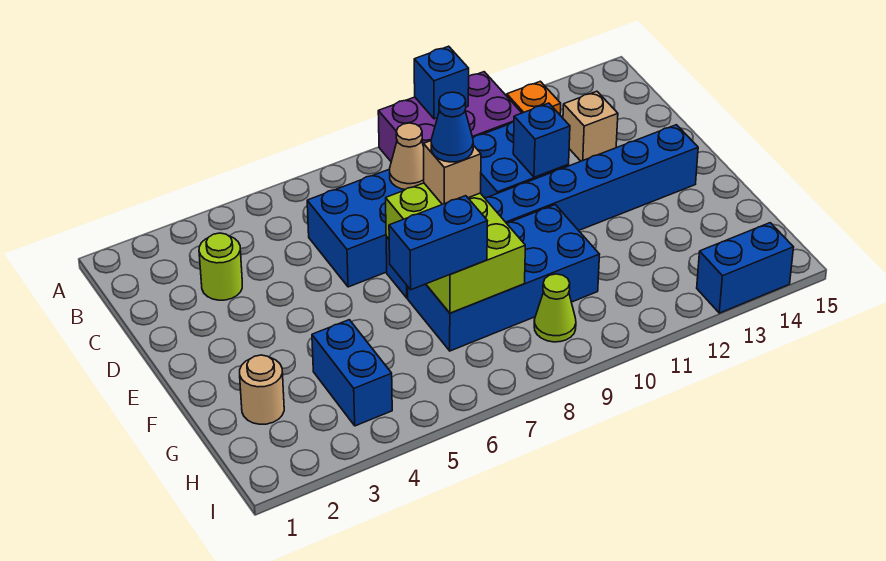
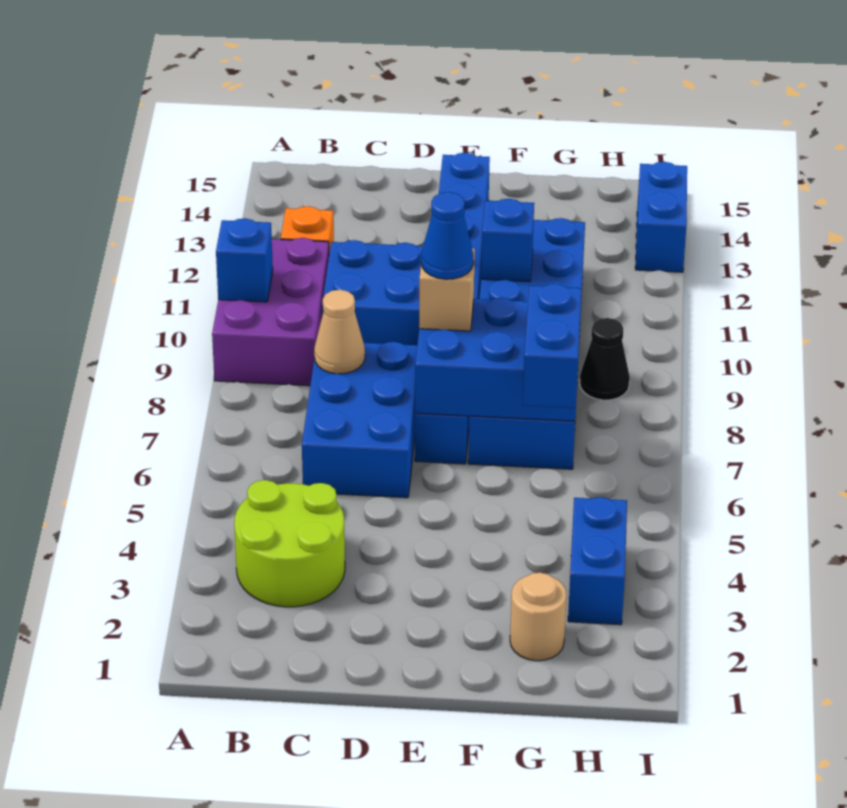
lime round brick C3 level 1 -> lime round brick B3:C4 level 1
tan brick C13 level 1 -> none
blue brick D11 level 2 -> blue brick F11 level 2
lime brick E7:G8 level 2 -> blue brick E7:G8 level 2
blue brick F7:G10 level 1 -> blue brick F7:G12 level 1
blue brick G4:H4 level 1 -> blue brick H3:H4 level 1
lime cone H9 level 1 -> black cone H9 level 1

